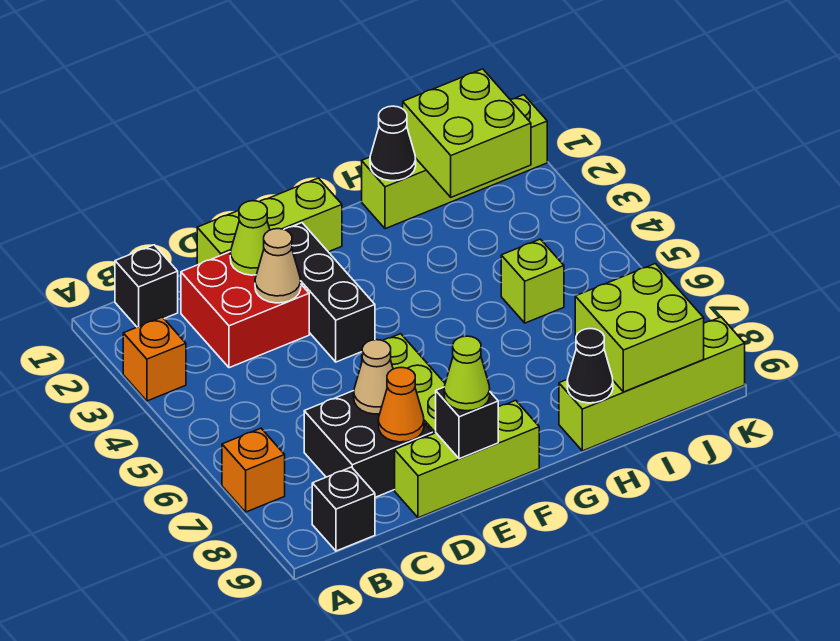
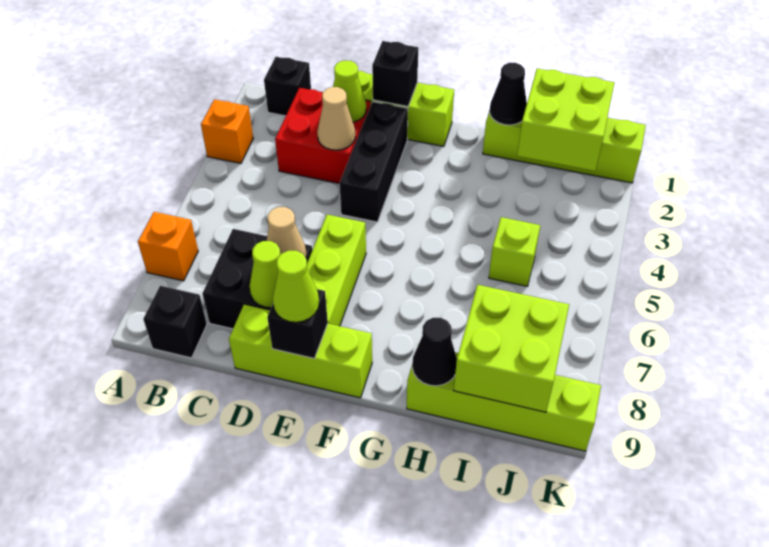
orange cone D8 level 2 -> lime cone D8 level 2
none -> black brick E1 level 2

